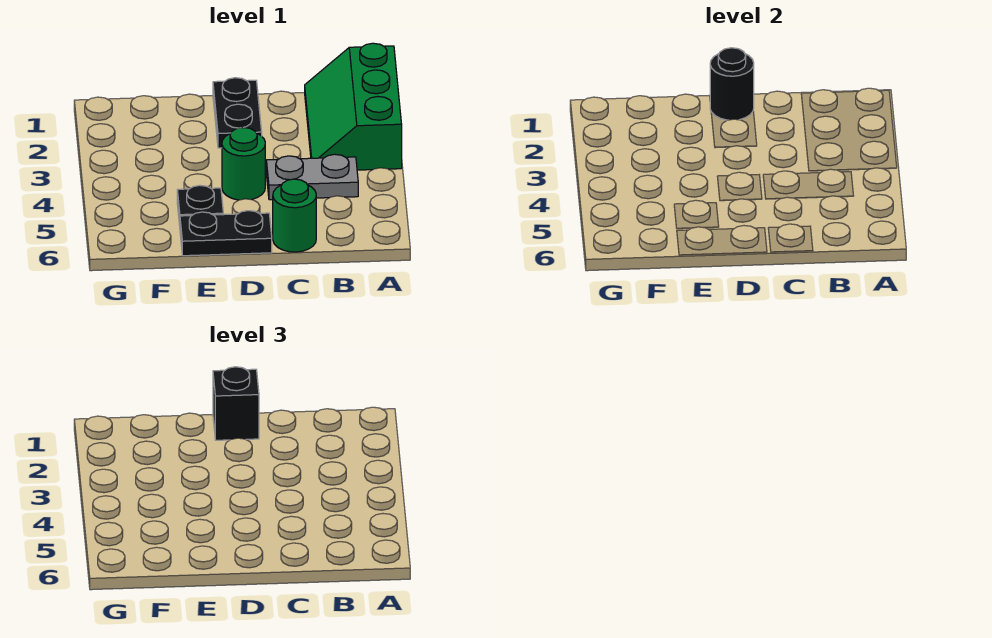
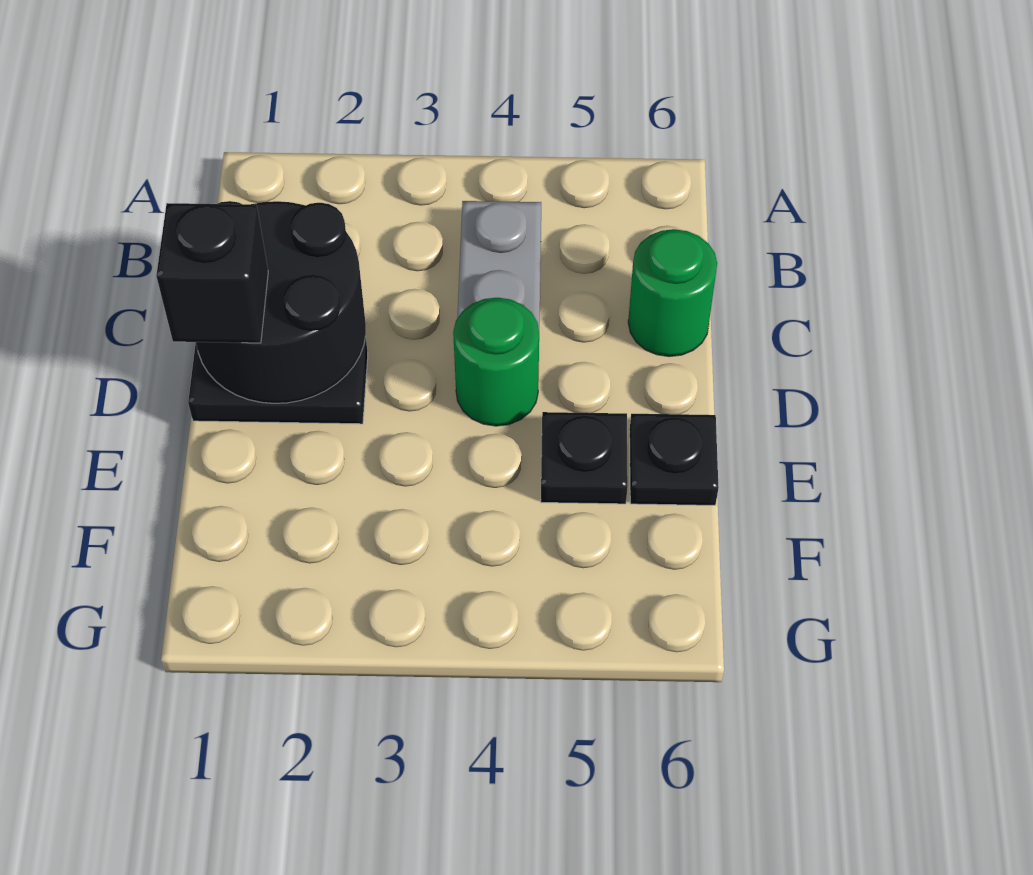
green slope A1:B3 level 1 top A -> none
black round brick D1 level 2 -> black round brick C1:D2 level 2
black plate D6:E6 level 1 -> black plate E6 level 1

